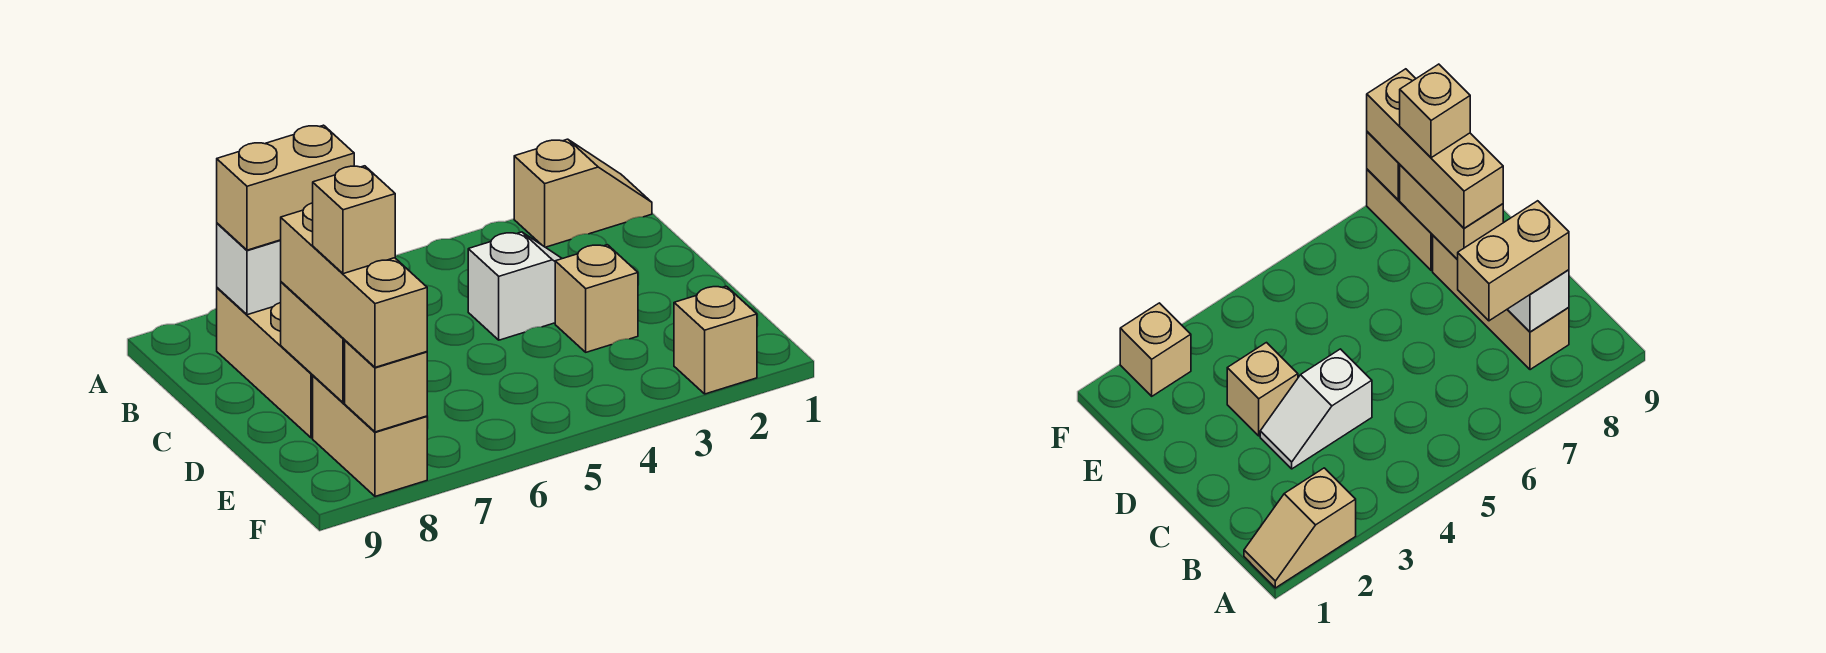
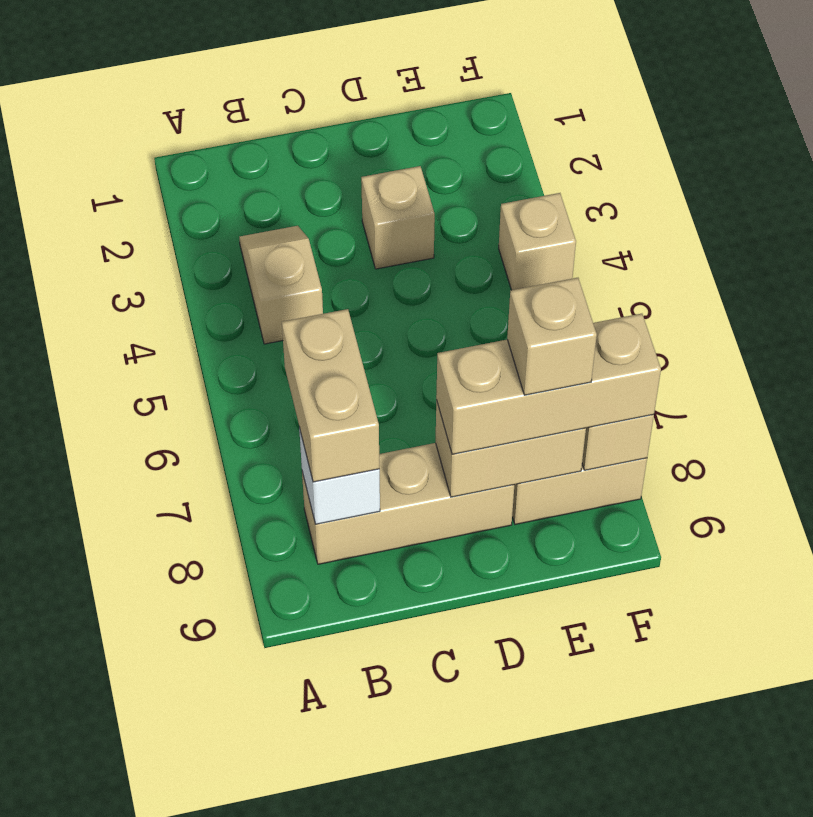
tan slope A1:A2 level 1 top 2 -> tan slope B3:B4 level 1 top 4
white slope C3:C4 level 1 top 4 -> none
tan brick F2 level 1 -> tan brick F4 level 1

